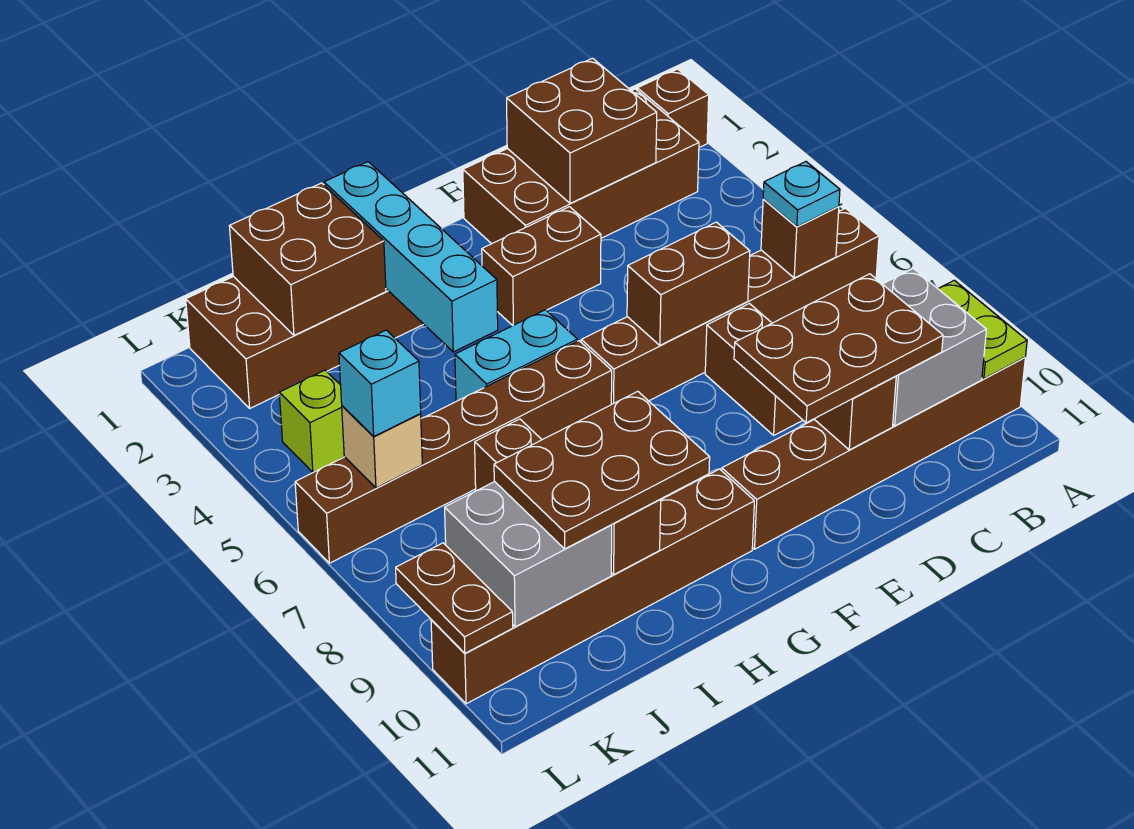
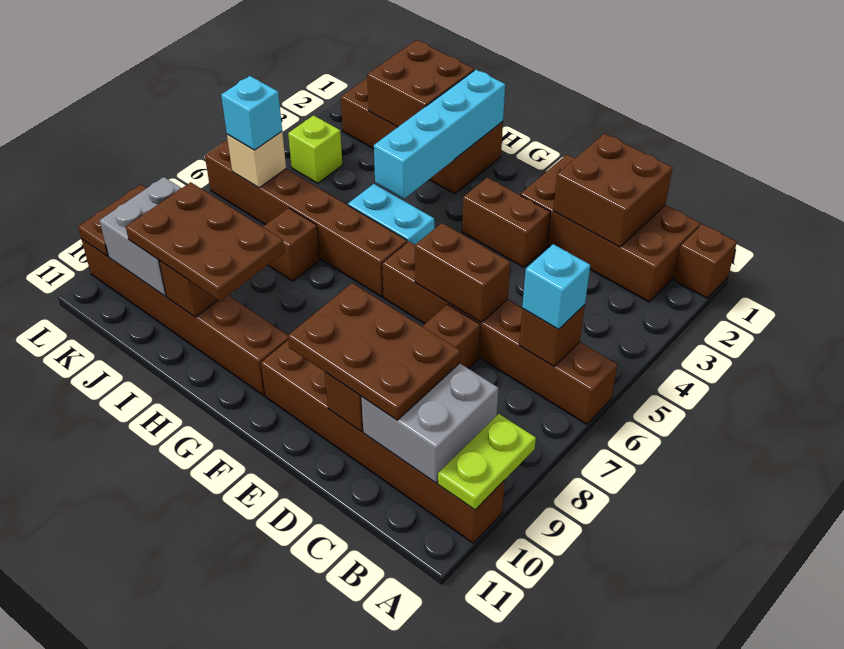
cyan plate B6 level 3 -> cyan brick B6 level 3

